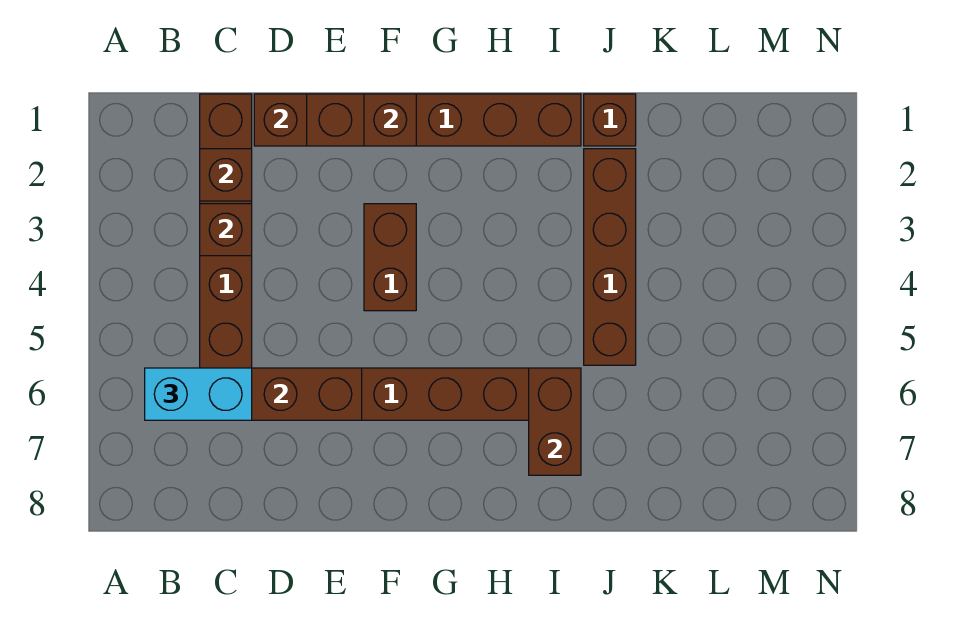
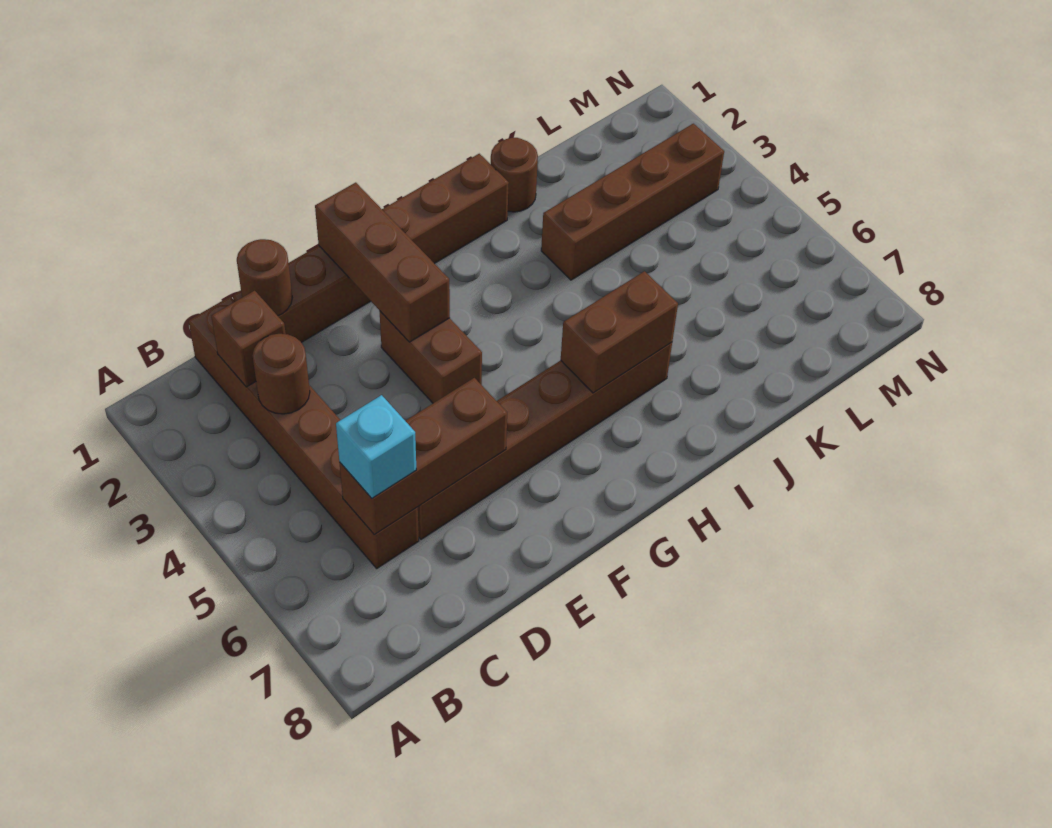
cyan brick B6:C6 level 3 -> cyan brick C6 level 3
brown brick C3 level 2 -> brown round brick C3 level 2
brown brick D1 level 2 -> brown round brick D1 level 2
brown brick F1 level 2 -> brown brick F1:F3 level 2
brown brick I6:I7 level 2 -> brown brick H6:I6 level 2
brown brick J1 level 1 -> brown round brick J1 level 1
brown brick J2:J5 level 1 -> brown brick J3:M3 level 1

